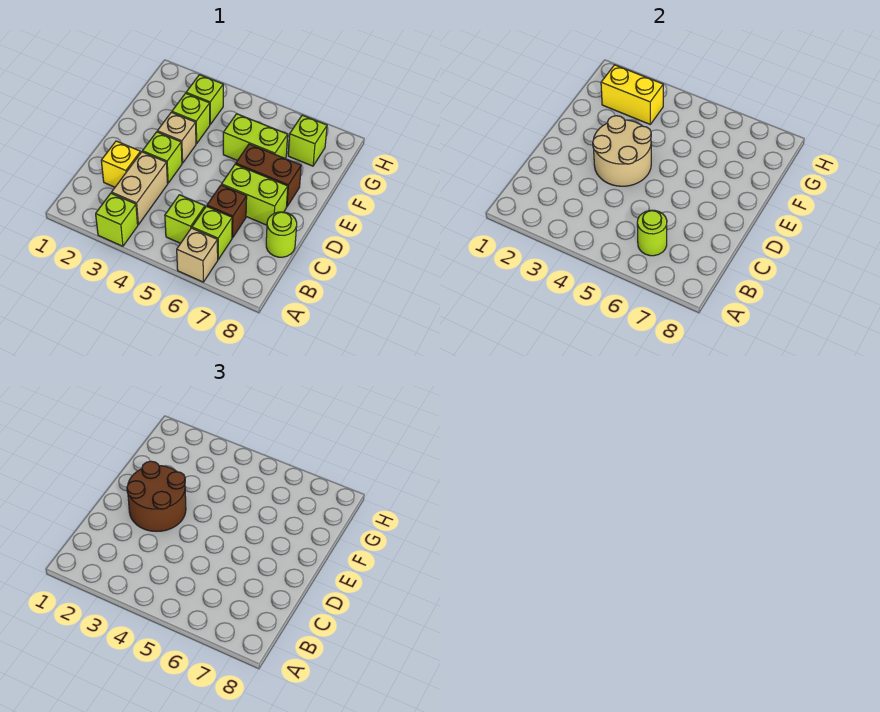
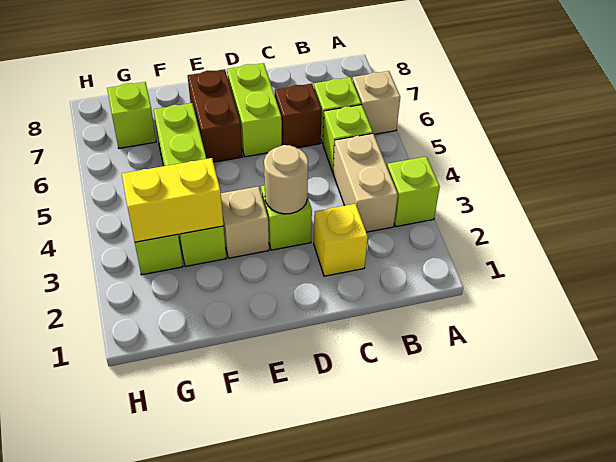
tan brick B3:C3 level 1 -> tan brick B3:B4 level 1
lime round brick B6 level 2 -> none
lime round brick C8 level 1 -> none
brown round brick D2:E3 level 3 -> none
tan round brick D3:E4 level 2 -> tan round brick D3 level 2
yellow brick G2:G3 level 2 -> yellow brick F3:G3 level 2

